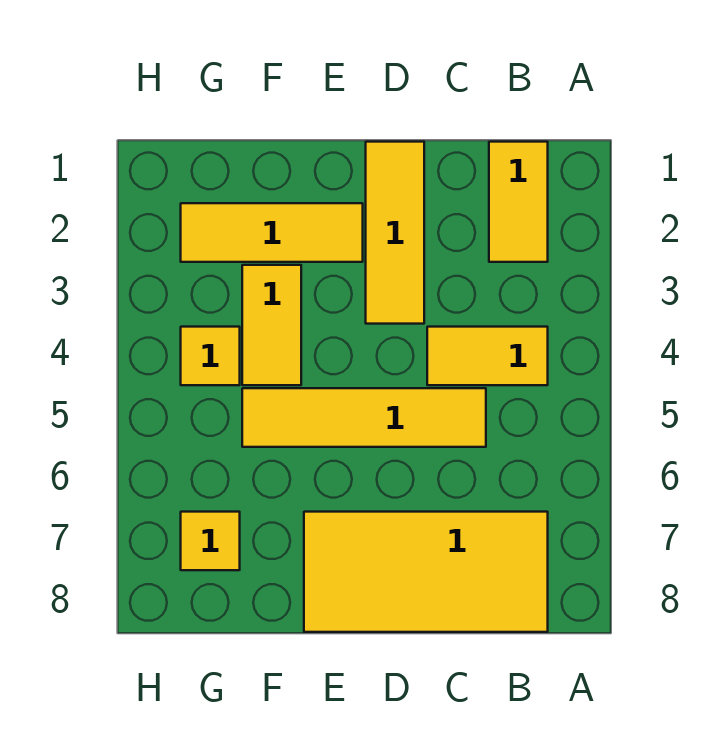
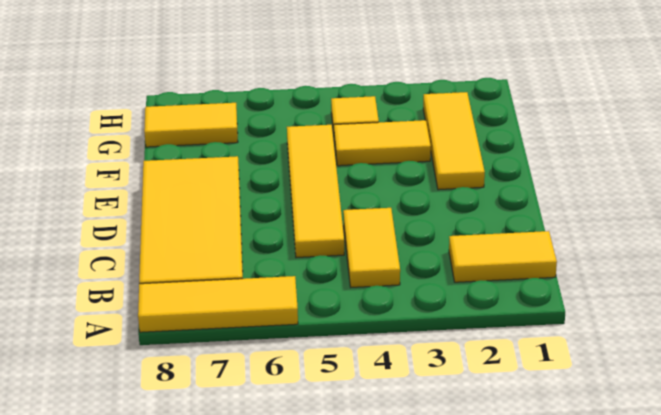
yellow tile D1:D3 level 1 -> yellow tile A6:A8 level 1
yellow tile G7 level 1 -> yellow tile G7:G8 level 1

